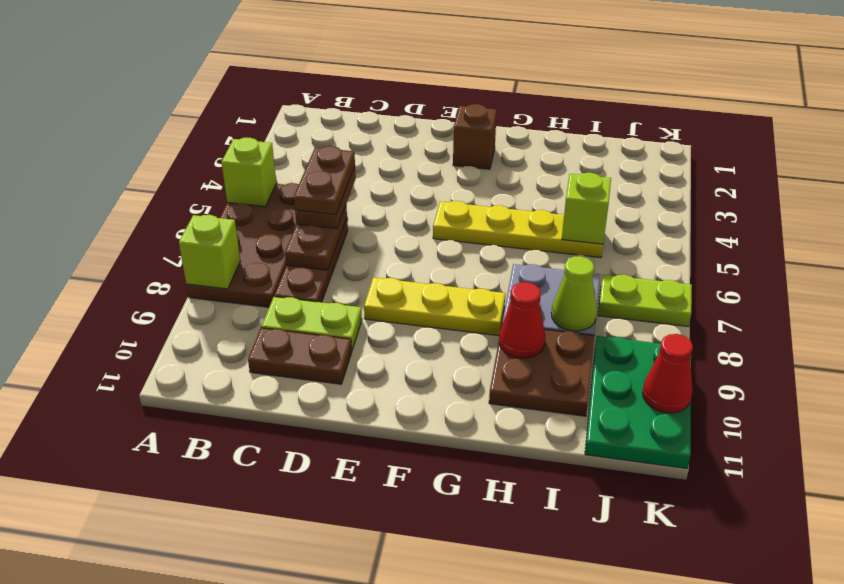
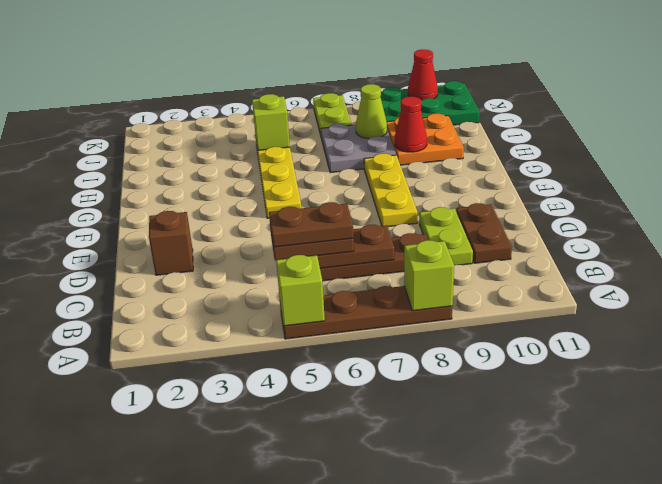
brown plate A5:B8 level 1 -> brown plate A5:A8 level 1
brown brick F2 level 1 -> brown brick D2 level 1
brown plate H9:I10 level 1 -> orange plate H9:I10 level 1

